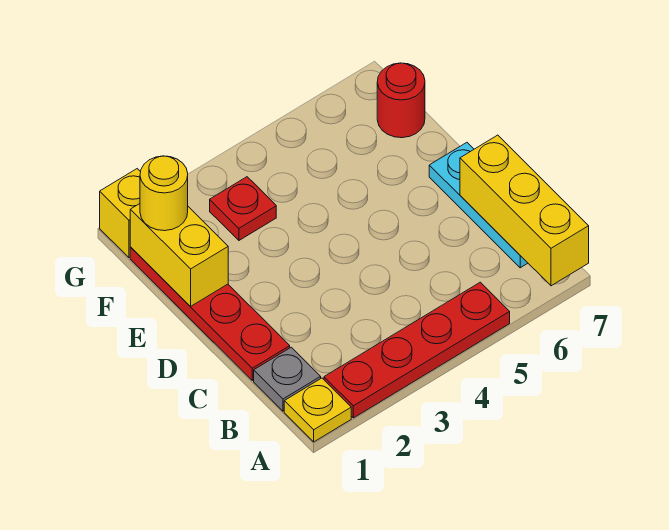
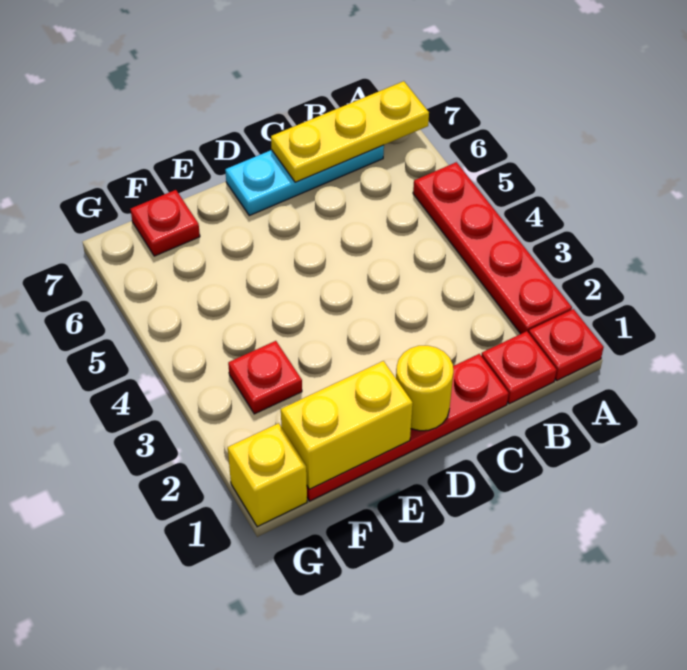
yellow plate A1 level 1 -> red plate A1 level 1
yellow brick A7:C7 level 2 -> yellow plate A7:C7 level 2
grey plate B1 level 1 -> red plate B1 level 1
yellow round brick F1 level 3 -> yellow round brick D1 level 2
red round brick F7 level 1 -> red plate F7 level 1

